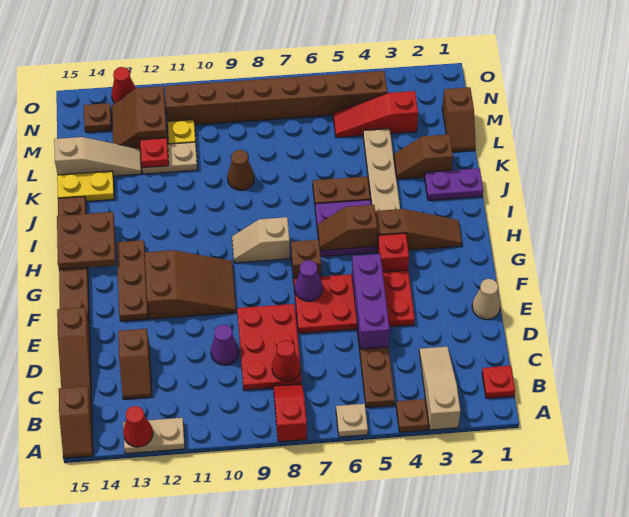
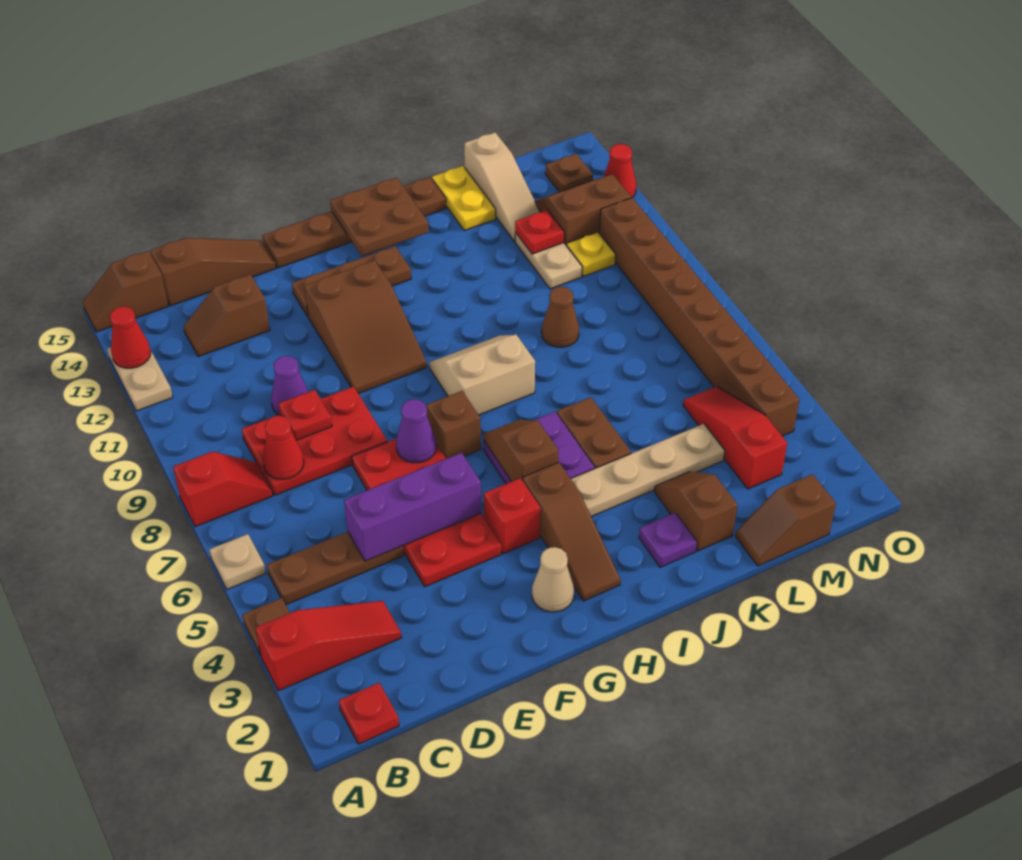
tan slope A3:C3 level 1 top A -> red slope A3:C3 level 1 top A
brown slope C15:E15 level 1 top E -> brown slope C15:E15 level 1 top C
none -> red plate D9 level 2
tan cone E1 level 1 -> tan cone G2 level 1
tan slope H8:H9 level 1 top 8 -> tan slope H8:I9 level 1 top 8
purple plate J1:J2 level 1 -> purple plate J2 level 1

